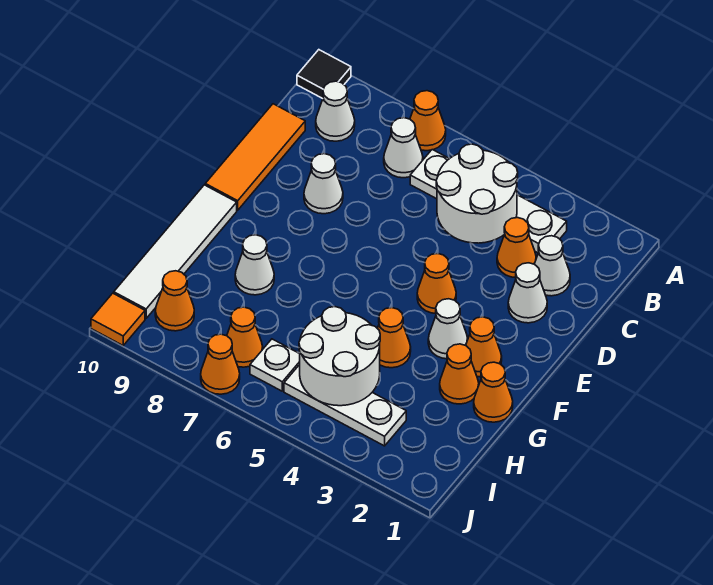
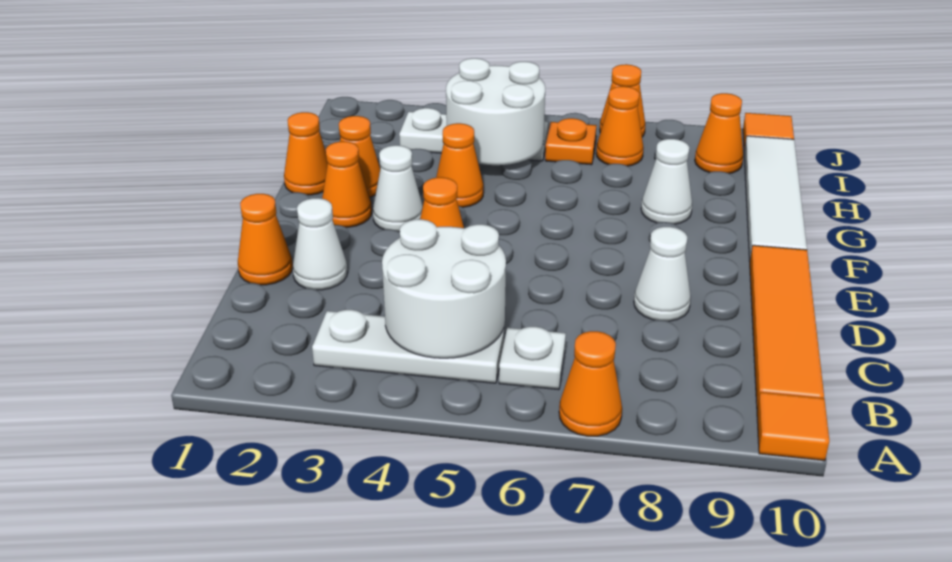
black tile A10 level 1 -> orange tile A10 level 1
white cone B7 level 1 -> none
white cone B9 level 1 -> none
white cone C2 level 1 -> none
orange cone C3 level 1 -> orange cone D1 level 1
orange tile C10:E10 level 1 -> orange tile B10:E10 level 1
white plate I6 level 1 -> orange plate I6 level 1

